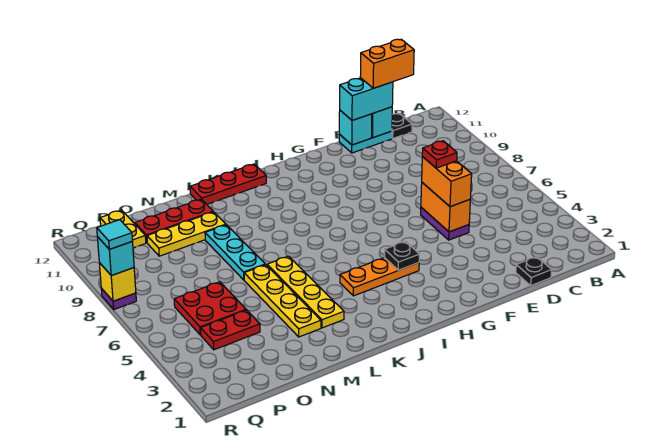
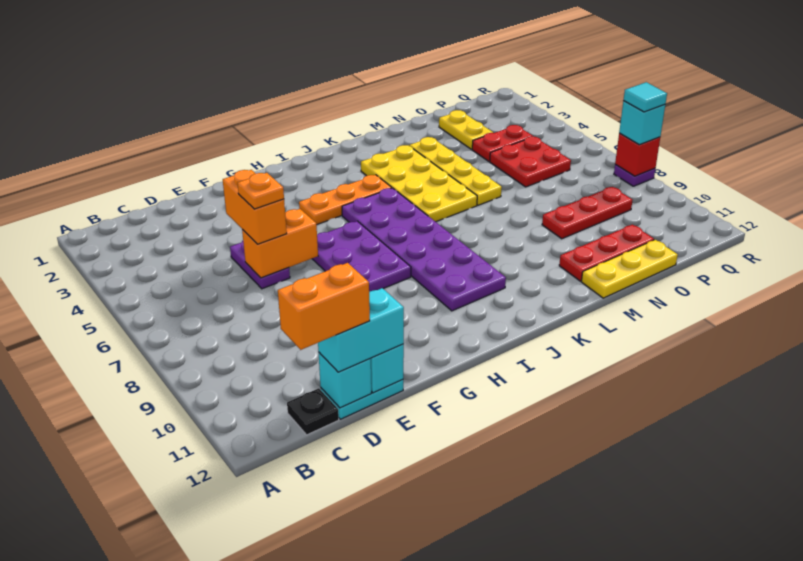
black plate D1 level 1 -> none
orange brick E5:E6 level 2 -> orange brick E6:F6 level 2
red plate E6 level 4 -> orange plate E6 level 4
none -> purple plate G6:H8 level 1
black plate H4 level 2 -> none
none -> purple plate I5:J10 level 1
red plate J12:L12 level 1 -> red plate N9:P9 level 1
yellow plate L3:L6 level 1 -> yellow plate K3:L6 level 1
cyan plate M7:M9 level 1 -> none
yellow plate M10:O10 level 1 -> yellow plate M12:O12 level 1
yellow plate P11:P12 level 1 -> yellow plate O2:O3 level 1
yellow brick R8 level 2 -> red brick R8 level 2

